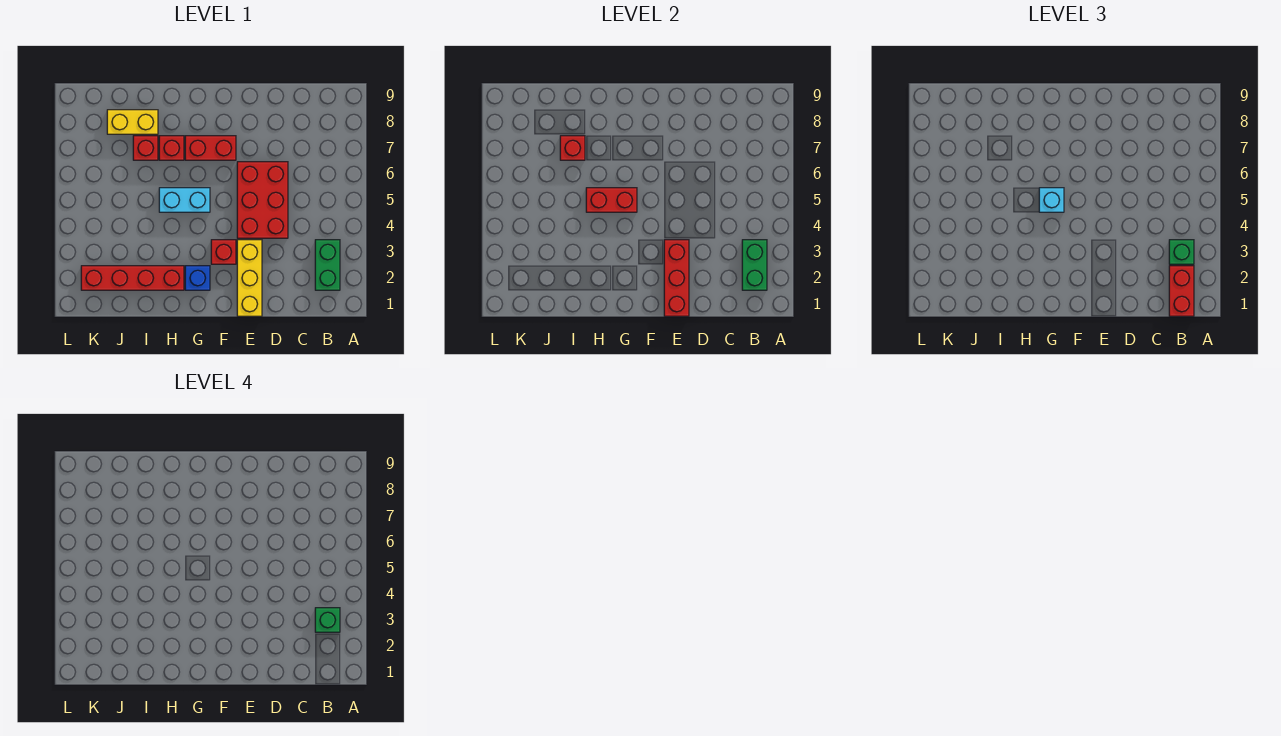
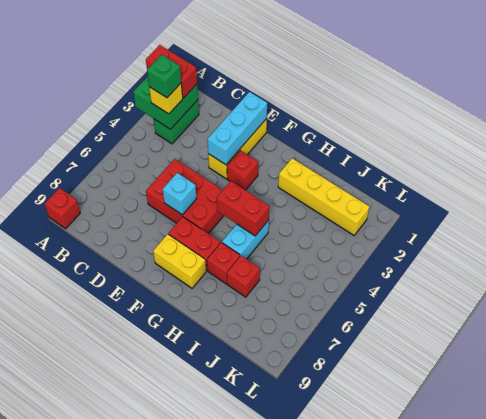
red brick B1:B2 level 3 -> red brick A2:B2 level 3
green brick B2:B3 level 2 -> green brick A2:B3 level 2
green brick B3 level 3 -> yellow brick B3 level 3
red brick D4:E6 level 1 -> red brick D5:F6 level 1
red brick E1:E3 level 2 -> cyan brick E1:E3 level 2
blue brick G2 level 1 -> none
cyan brick G5:H5 level 1 -> cyan brick H5:H6 level 1
cyan brick G5 level 3 -> cyan brick E6 level 2
red brick H2:K2 level 1 -> yellow brick H2:K2 level 1
red brick I7 level 2 -> red brick A9 level 1
yellow brick I8:J8 level 1 -> yellow brick F8:G8 level 1

